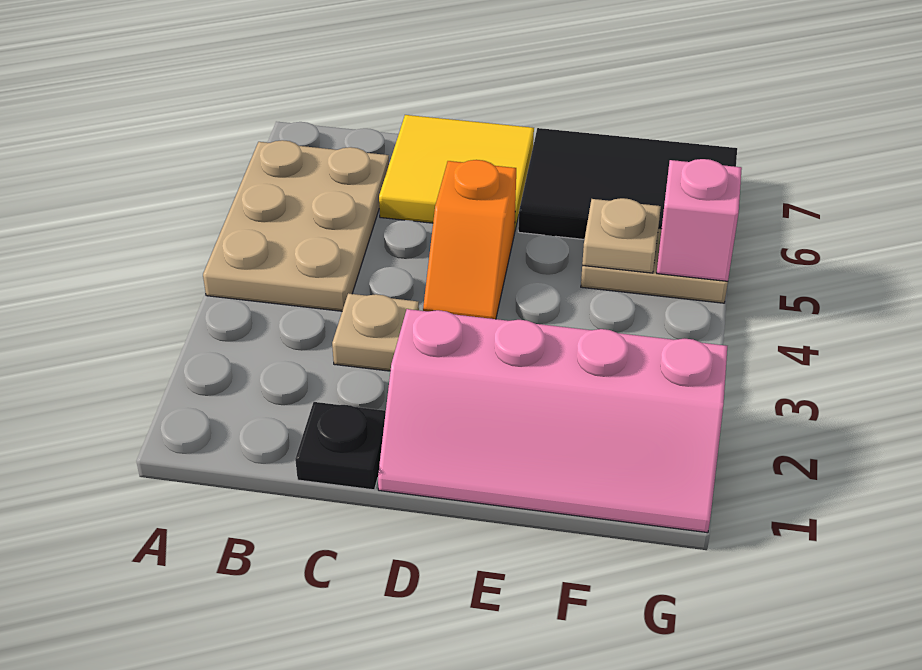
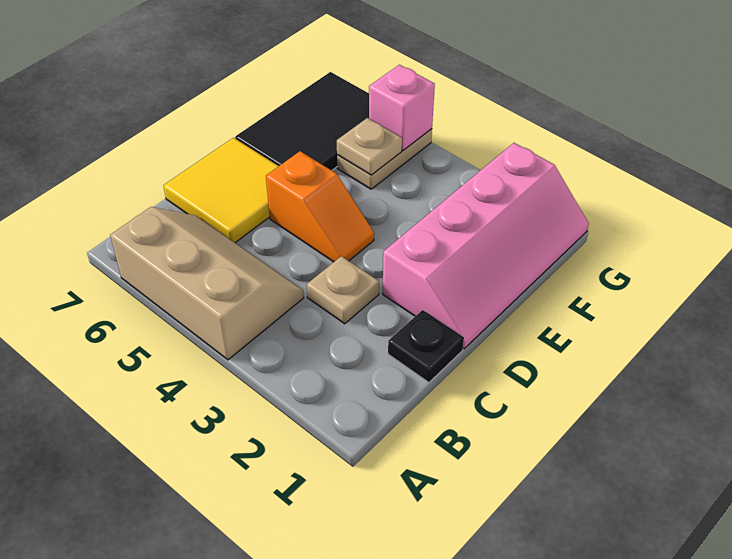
tan plate A4:B6 level 1 -> tan slope A4:B6 level 1 top A

